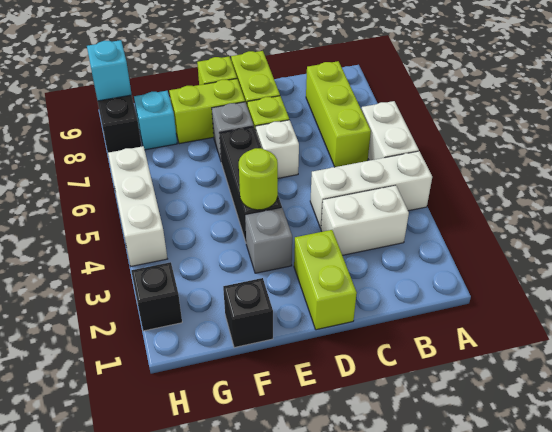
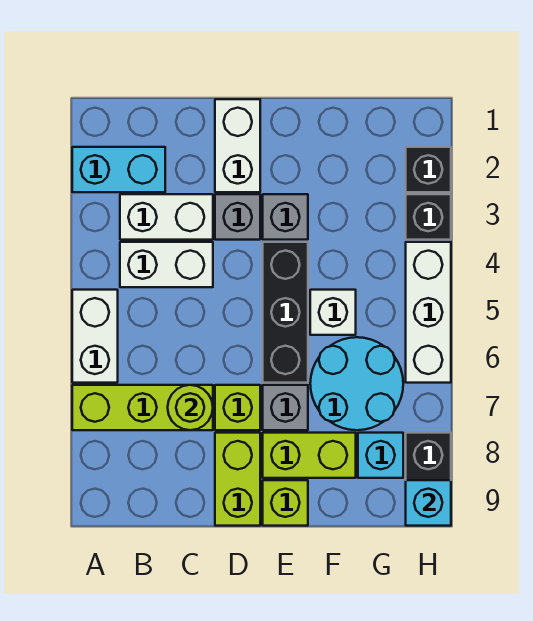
none -> cyan brick A2:B2 level 1
white brick A4:C4 level 1 -> white brick B4:C4 level 1
lime brick B6:B8 level 1 -> lime brick A7:C7 level 1
lime brick D1:D2 level 1 -> white brick D1:D2 level 1
none -> grey brick D3 level 1
white brick D6 level 1 -> white brick F5 level 1
lime round brick E4 level 2 -> lime round brick C7 level 2
black brick F1 level 1 -> black brick H3 level 1
none -> cyan round brick F6:G7 level 1

